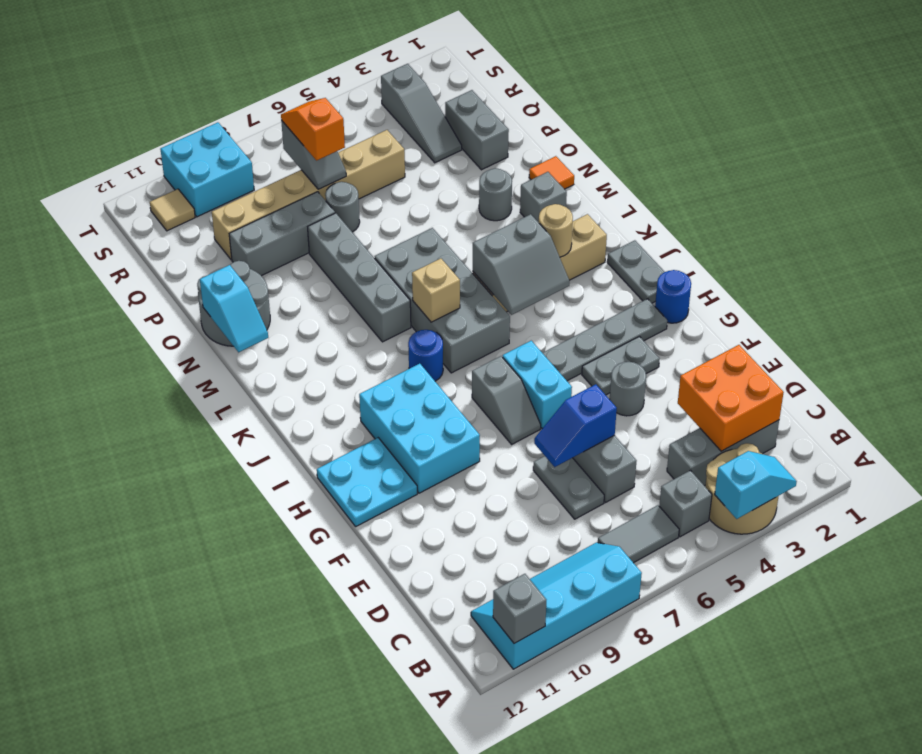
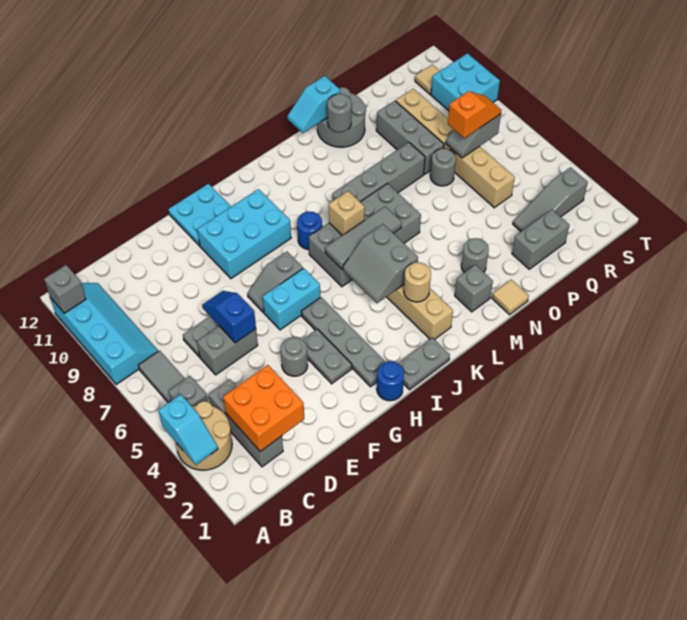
none -> grey tile J6:L6 level 2
orange tile N1 level 1 -> tan tile N1 level 1
none -> grey round brick N11 level 2

